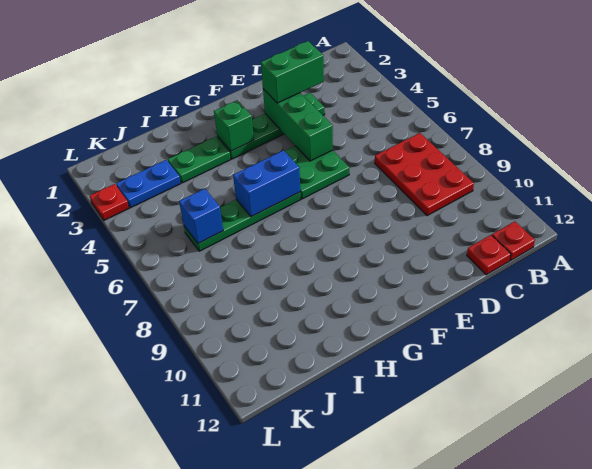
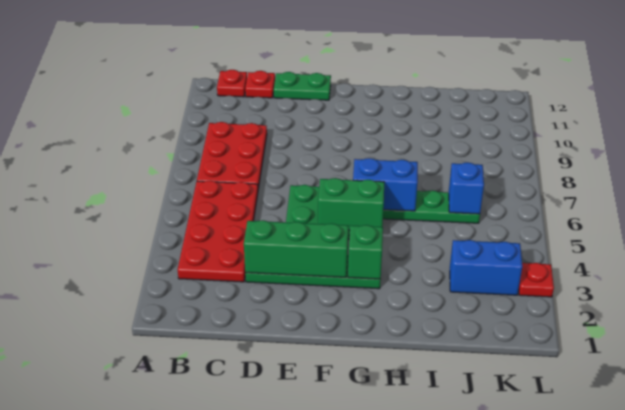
none -> red plate B3:C6 level 1
green brick D3:E3 level 3 -> green brick F5:G5 level 2
green brick E3:E5 level 2 -> green brick D3:F3 level 2
green plate H3:I3 level 1 -> green plate D12:E12 level 1
blue plate J3:K3 level 1 -> blue brick J3:K3 level 1

